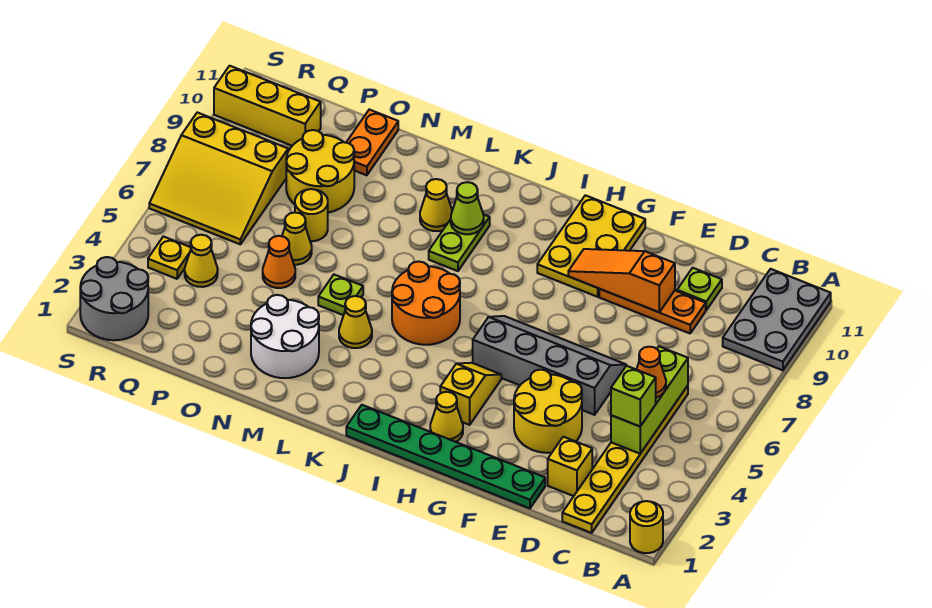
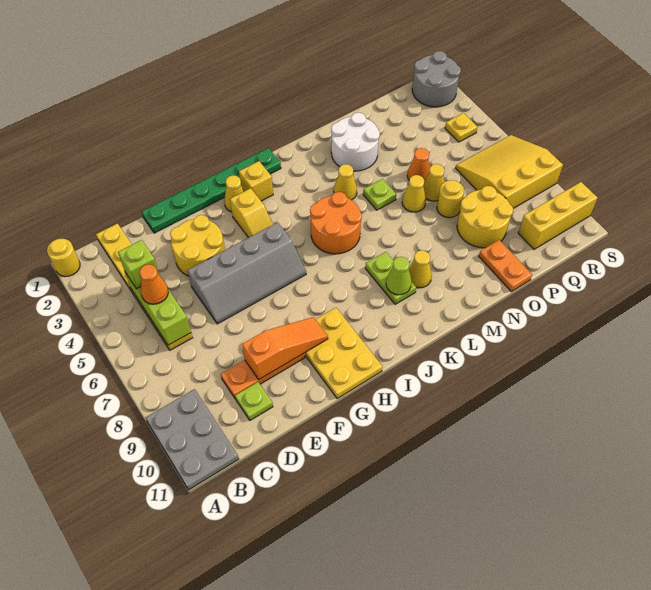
yellow brick D2 level 1 -> yellow brick I2 level 1
yellow cone Q4 level 1 -> yellow cone N6 level 1

